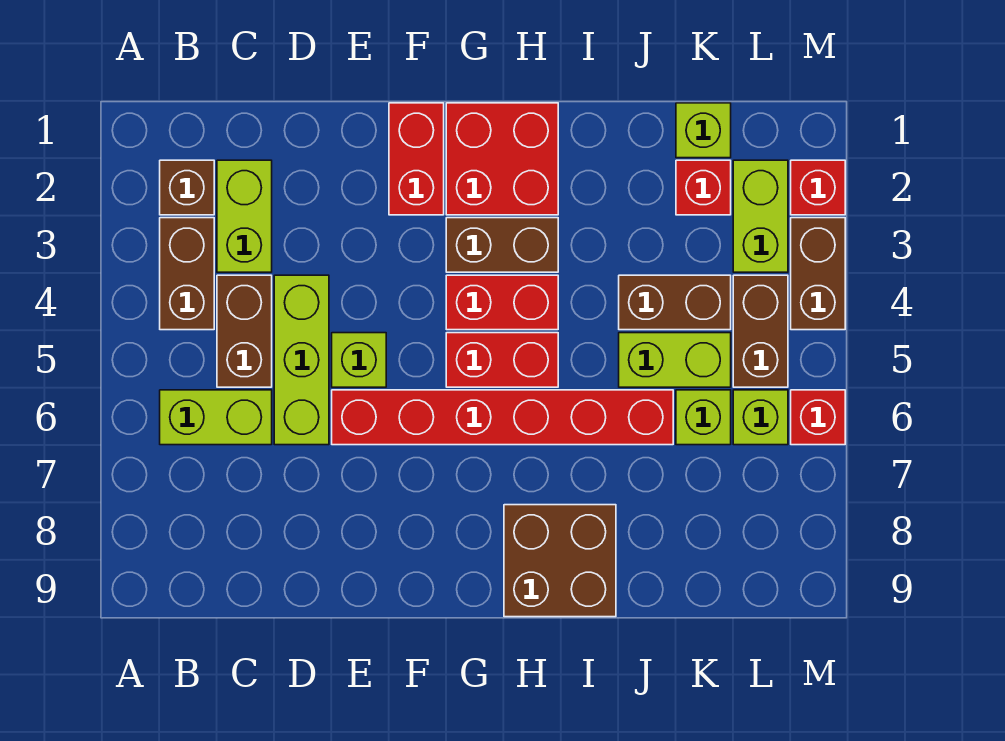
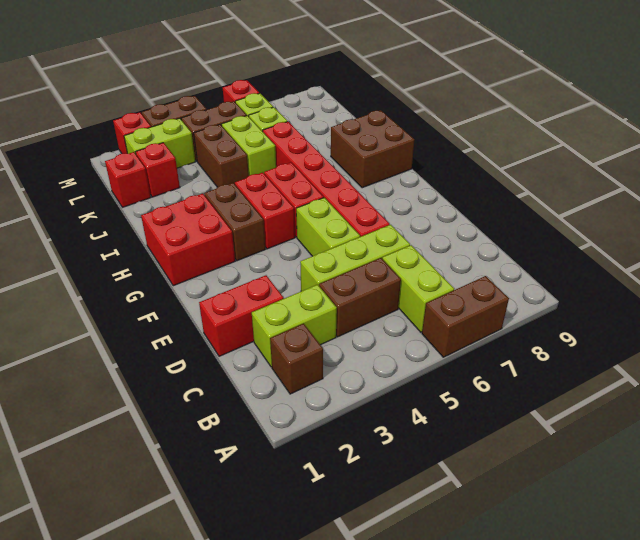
brown brick B3:B4 level 1 -> brown brick A6:A7 level 1
lime brick E5 level 1 -> lime brick E5:F5 level 1
red brick F1:F2 level 1 -> red brick D1:D2 level 1
lime brick K1 level 1 -> red brick K1 level 1

